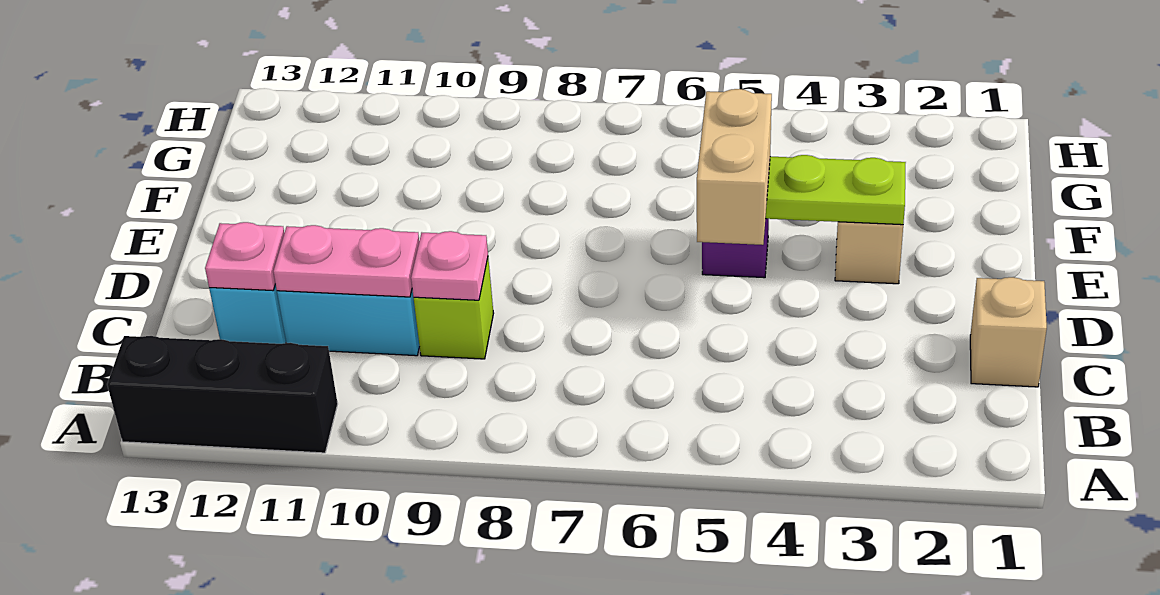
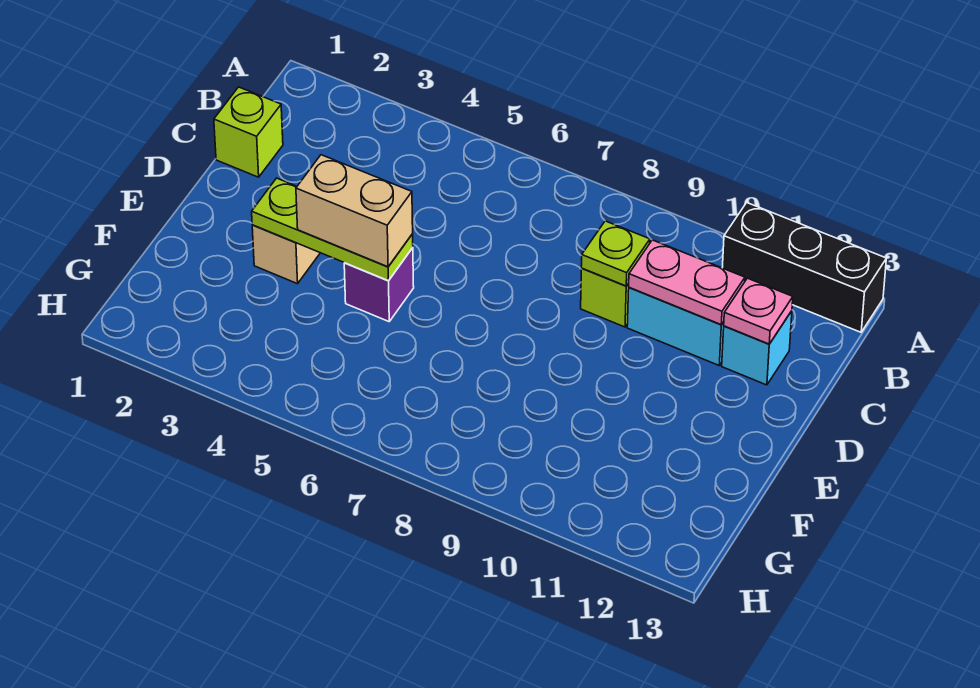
tan brick C1 level 1 -> lime brick C1 level 1
pink plate C9 level 2 -> lime plate C9 level 2
tan brick D5:E5 level 3 -> tan brick E4:E5 level 3

